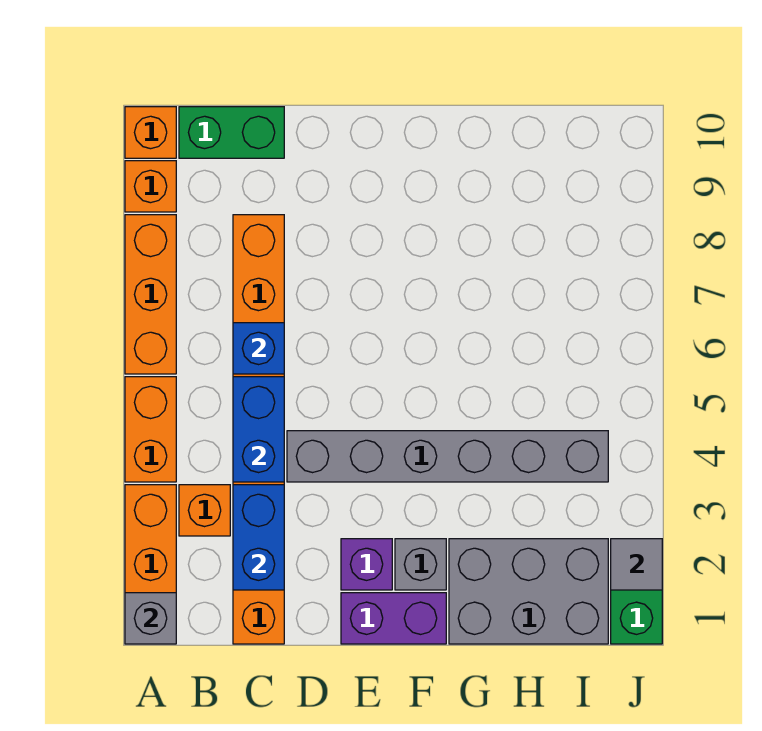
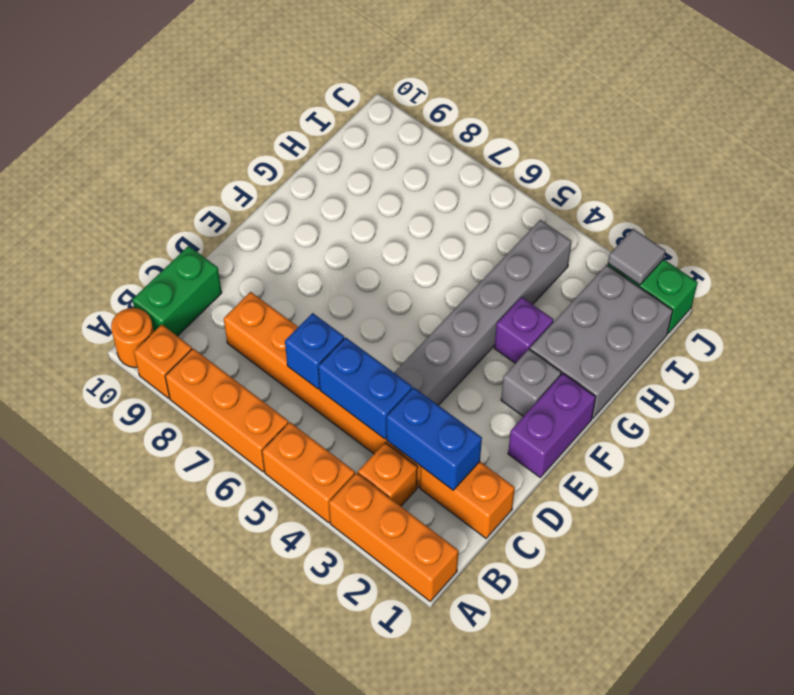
grey brick A1 level 2 -> none
orange brick A10 level 1 -> orange round brick A10 level 1
purple brick E2 level 1 -> purple brick G3 level 1

